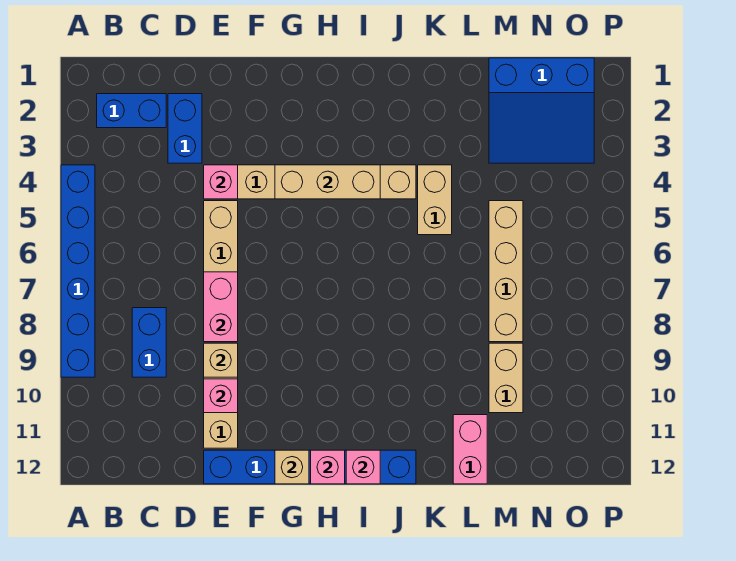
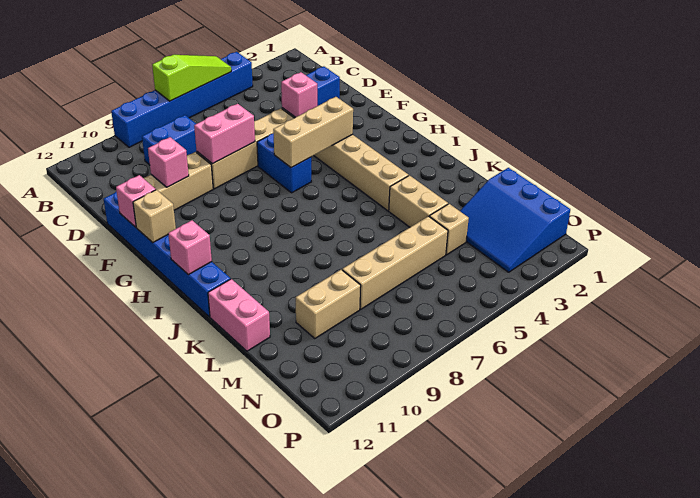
none -> lime slope A5:A7 level 2 top 7
blue brick B2:C2 level 1 -> blue brick F6:G6 level 1
tan brick E9 level 2 -> tan brick M4 level 1
tan brick G4:I4 level 2 -> tan brick G4:G6 level 2
pink brick H12 level 2 -> pink brick F12 level 2
tan brick K4:K5 level 1 -> tan brick K4:L4 level 1
pink brick L11:L12 level 1 -> pink brick K12:L12 level 1

